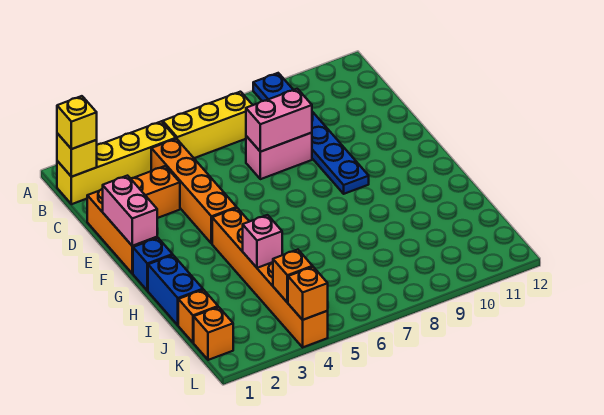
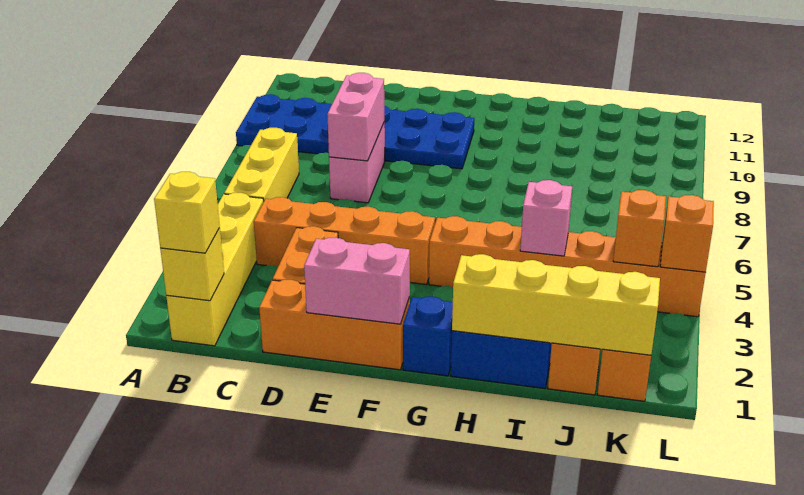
blue plate A9:F9 level 1 -> blue plate A9:F10 level 1
none -> yellow brick H1:K1 level 2

